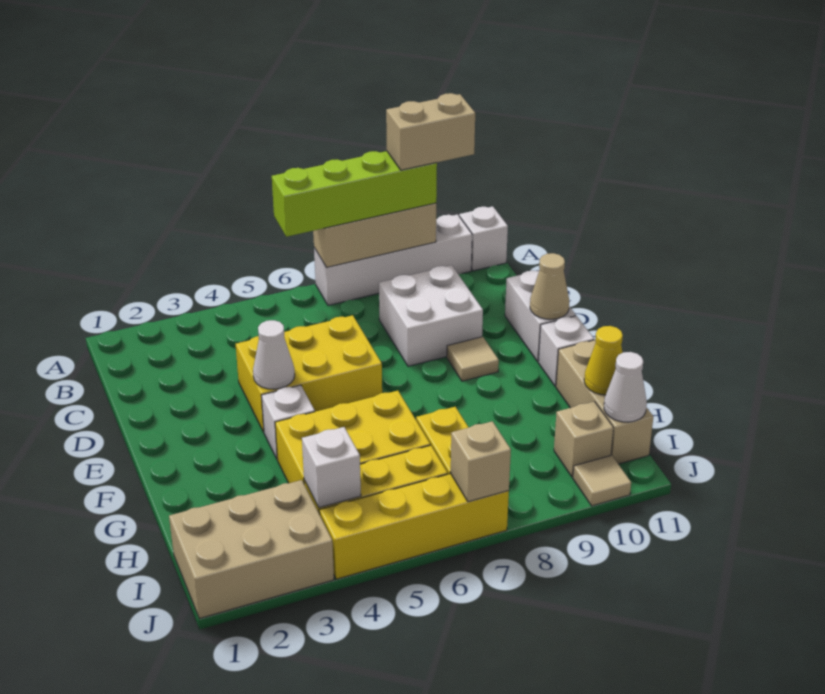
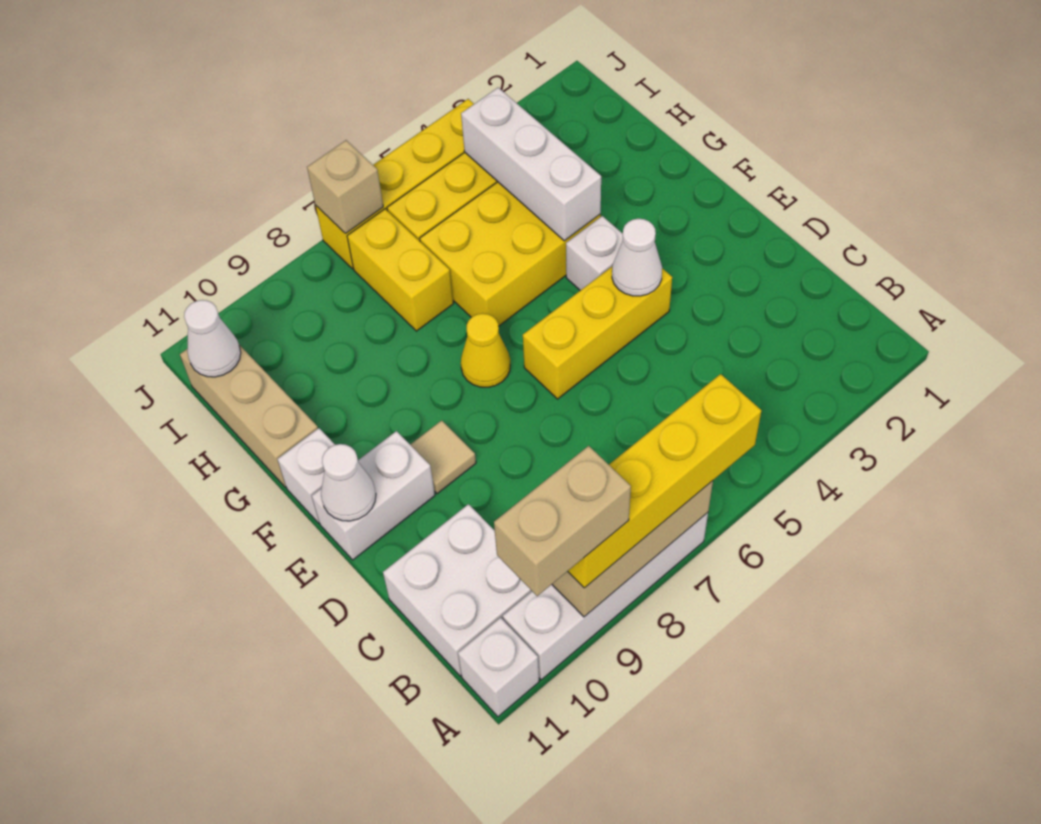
lime brick A6:A9 level 3 -> yellow brick A6:A9 level 3
white brick C8:D9 level 1 -> white brick B10:C11 level 1
yellow brick D4:E6 level 1 -> yellow brick E4:E6 level 1
white brick D11:E11 level 1 -> white brick E10:E11 level 1
tan cone E11 level 2 -> white cone E11 level 2
yellow cone H11 level 2 -> yellow cone F7 level 1
tan brick I1:J3 level 1 -> none
white brick I4 level 2 -> white brick G4:I4 level 2
tan brick I10 level 1 -> none
tan tile J10 level 1 -> none

